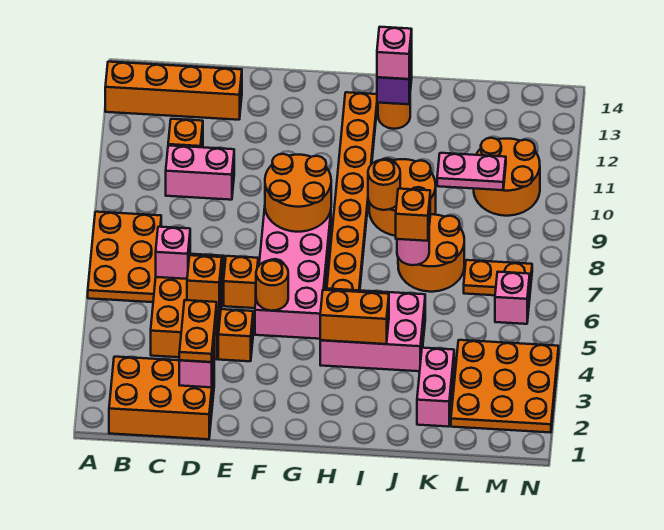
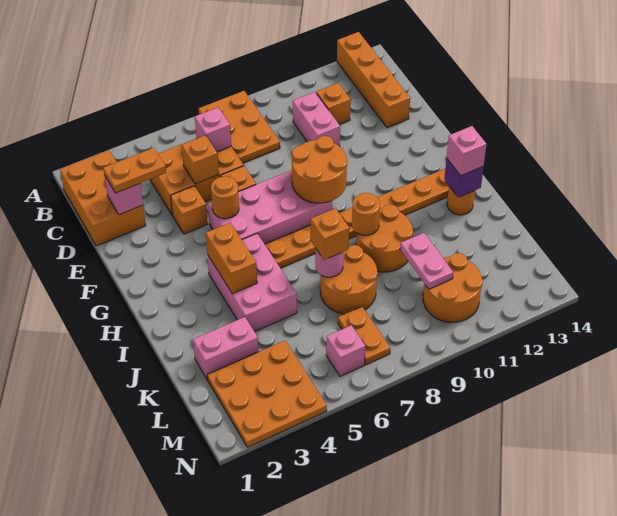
orange plate A6:B8 level 1 -> orange plate A7:C8 level 1

